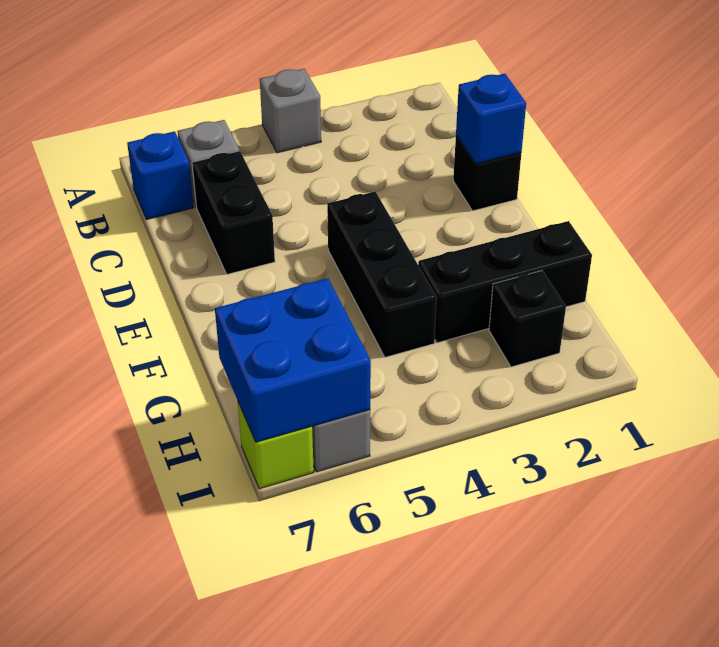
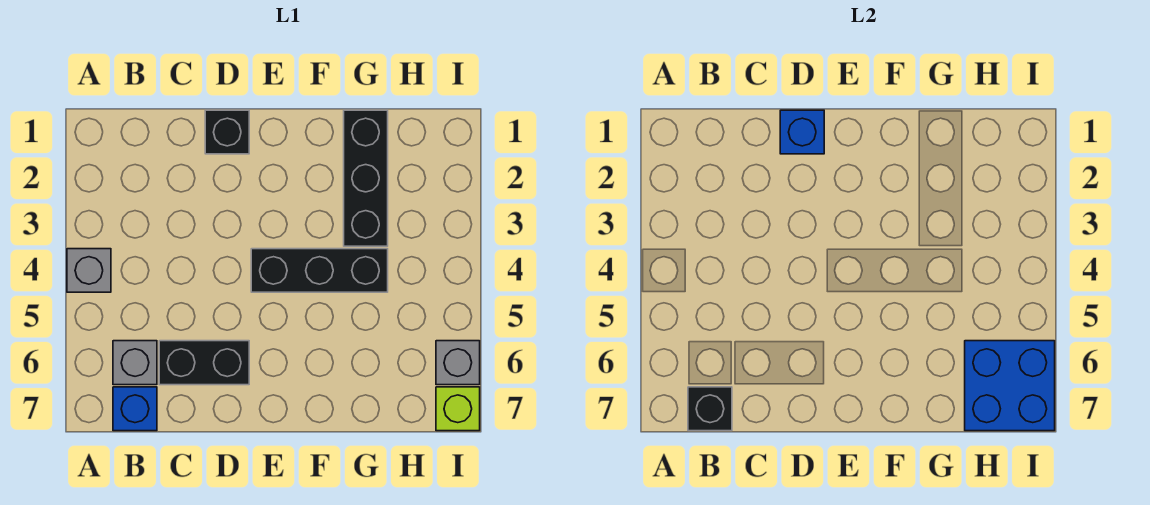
black brick H2 level 1 -> black brick B7 level 2

